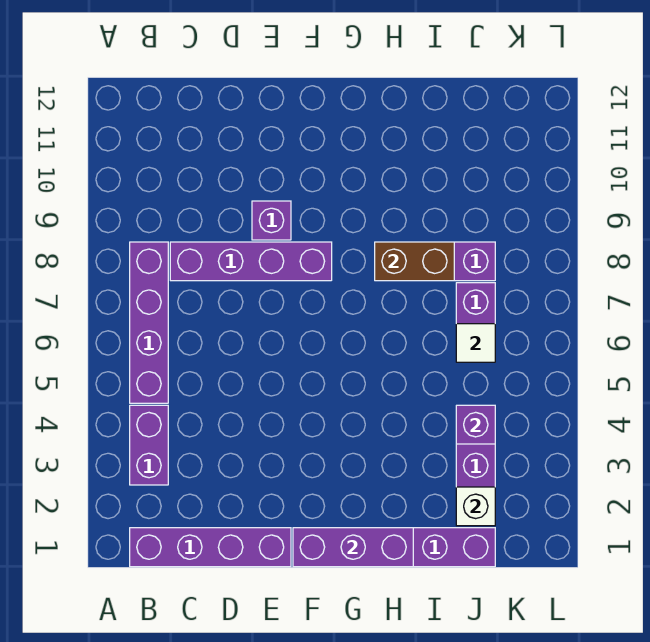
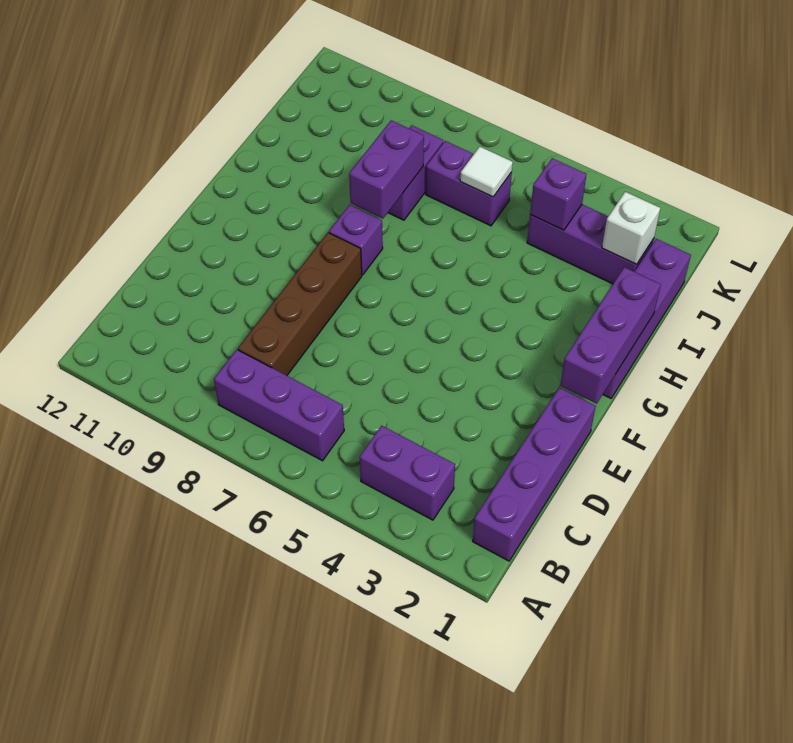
purple brick B5:B8 level 1 -> purple brick B6:B8 level 1
purple brick C8:F8 level 1 -> brown brick C8:F8 level 1
purple brick E9 level 1 -> purple brick G8 level 1
brown brick H8:I8 level 2 -> purple brick H8:I8 level 2

